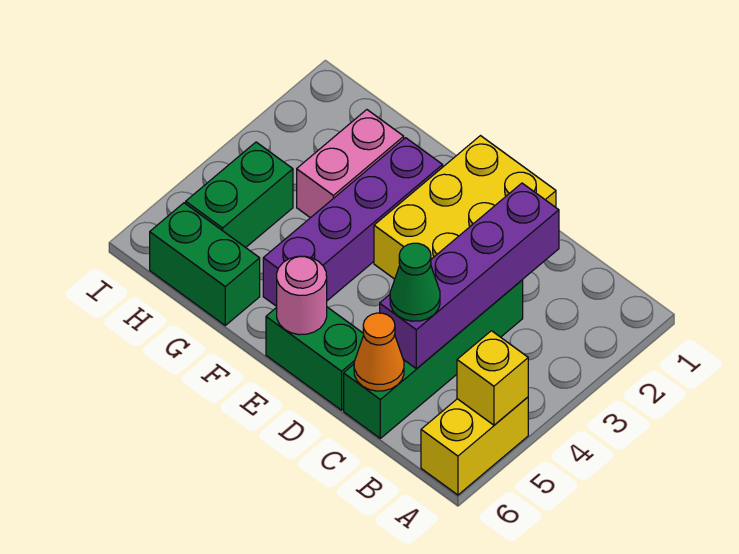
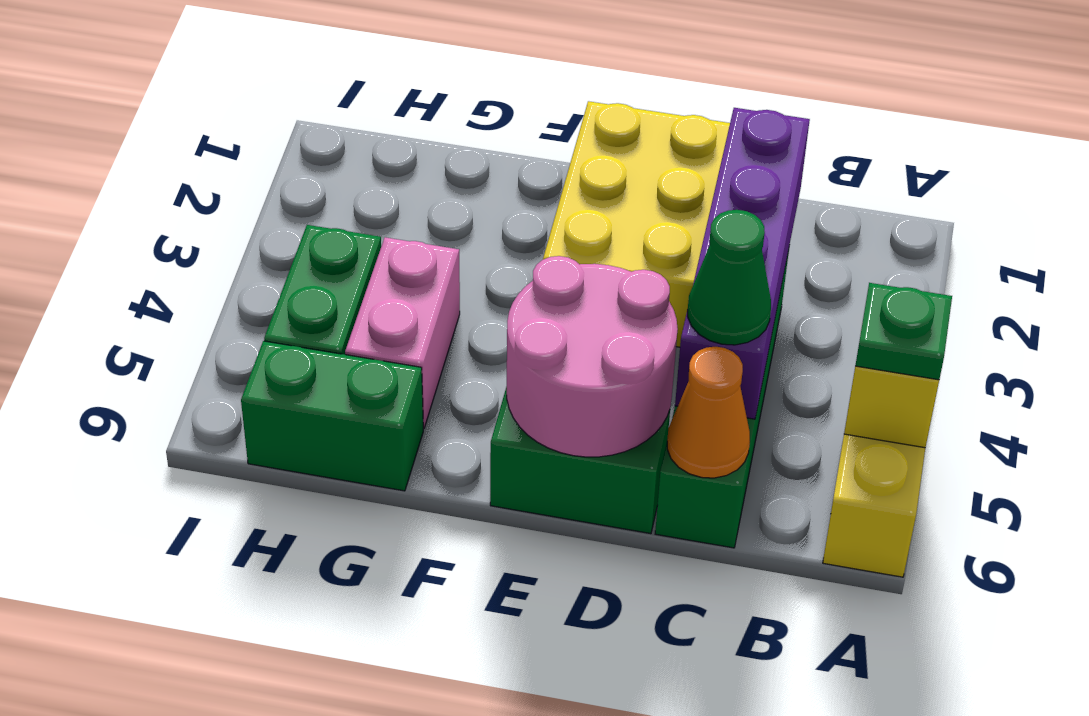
none -> green plate A5 level 3
pink round brick E6 level 2 -> pink round brick D5:E6 level 2
purple brick F2:F5 level 1 -> none
pink brick G2:G3 level 1 -> pink brick G4:G5 level 1

